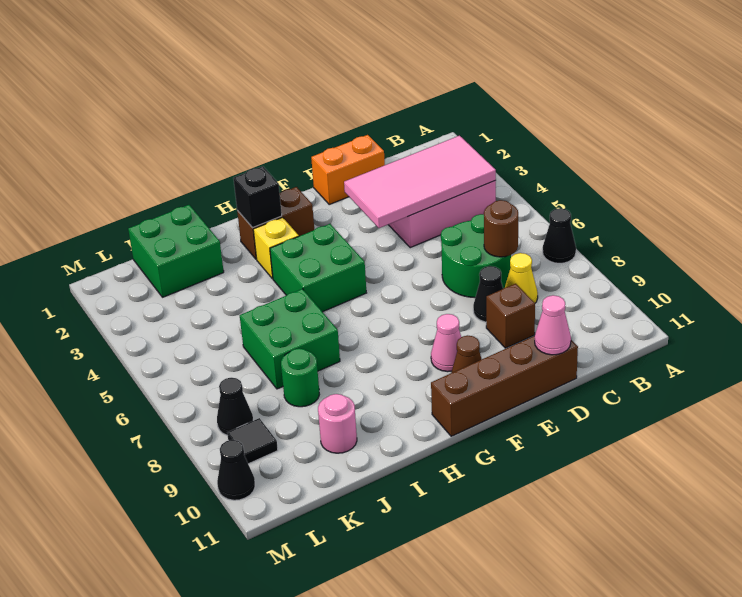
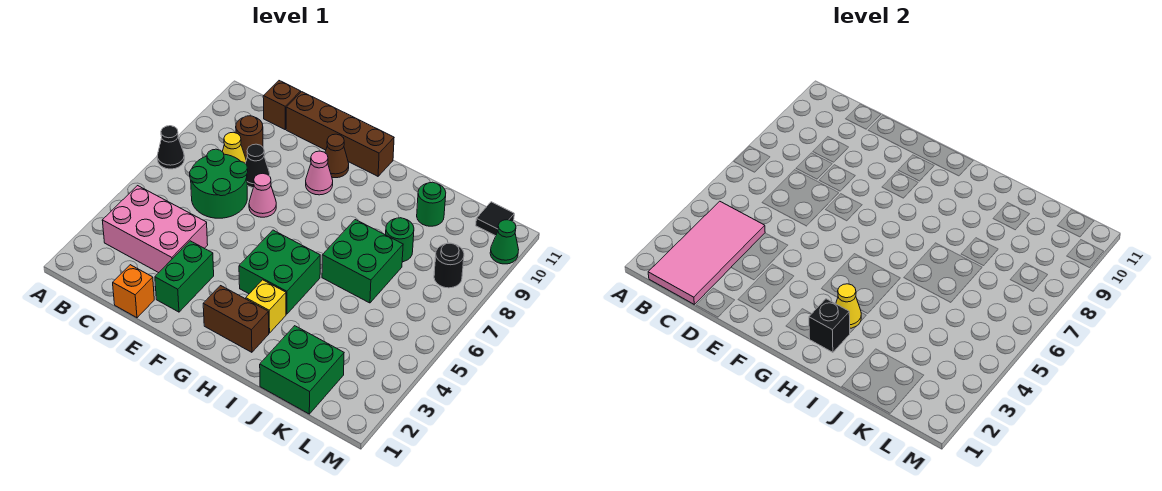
pink tile B3:E4 level 2 -> pink tile B1:C4 level 2
brown round brick C7 level 2 -> brown round brick C9 level 1
orange brick D1:E1 level 1 -> orange brick D1 level 1
brown brick D9 level 1 -> brown brick C11 level 1
pink cone D11 level 2 -> pink cone E7 level 1
none -> green brick E2:E3 level 1
none -> yellow cone H3 level 2
pink round brick J10 level 1 -> green round brick J10 level 1
black cone L8 level 1 -> black round brick L8 level 1
black tile L9 level 1 -> black tile L11 level 1
black cone M10 level 1 -> green cone M10 level 1

